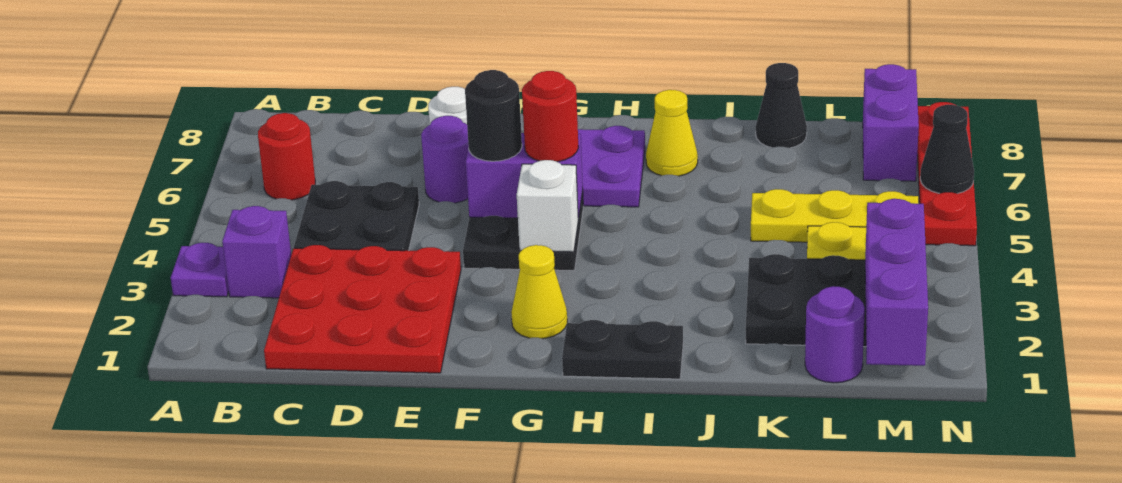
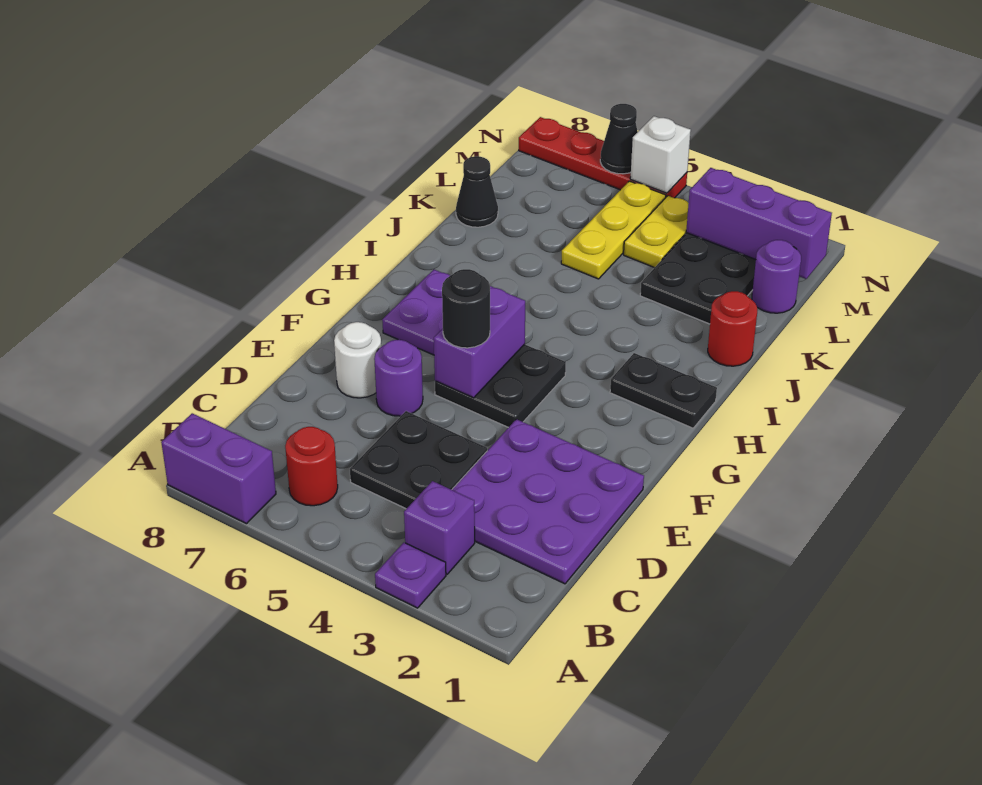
red plate C1:E3 level 1 -> purple plate C1:E3 level 1
yellow cone G2 level 1 -> none
white brick G4 level 2 -> white brick N5 level 2
red round brick G5 level 3 -> red round brick J1 level 1
black plate H1:I1 level 1 -> black plate H1:H2 level 1
yellow cone I7 level 1 -> none
purple brick M7:M8 level 1 -> purple brick A7:A8 level 1

